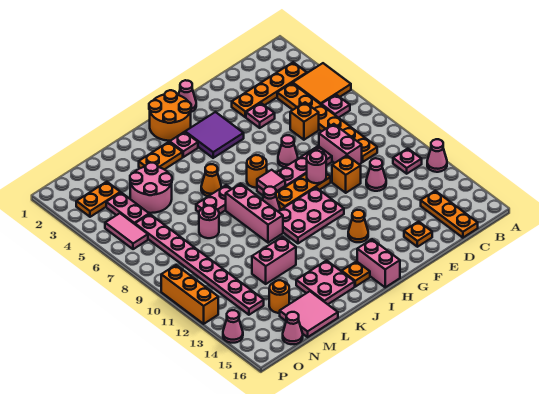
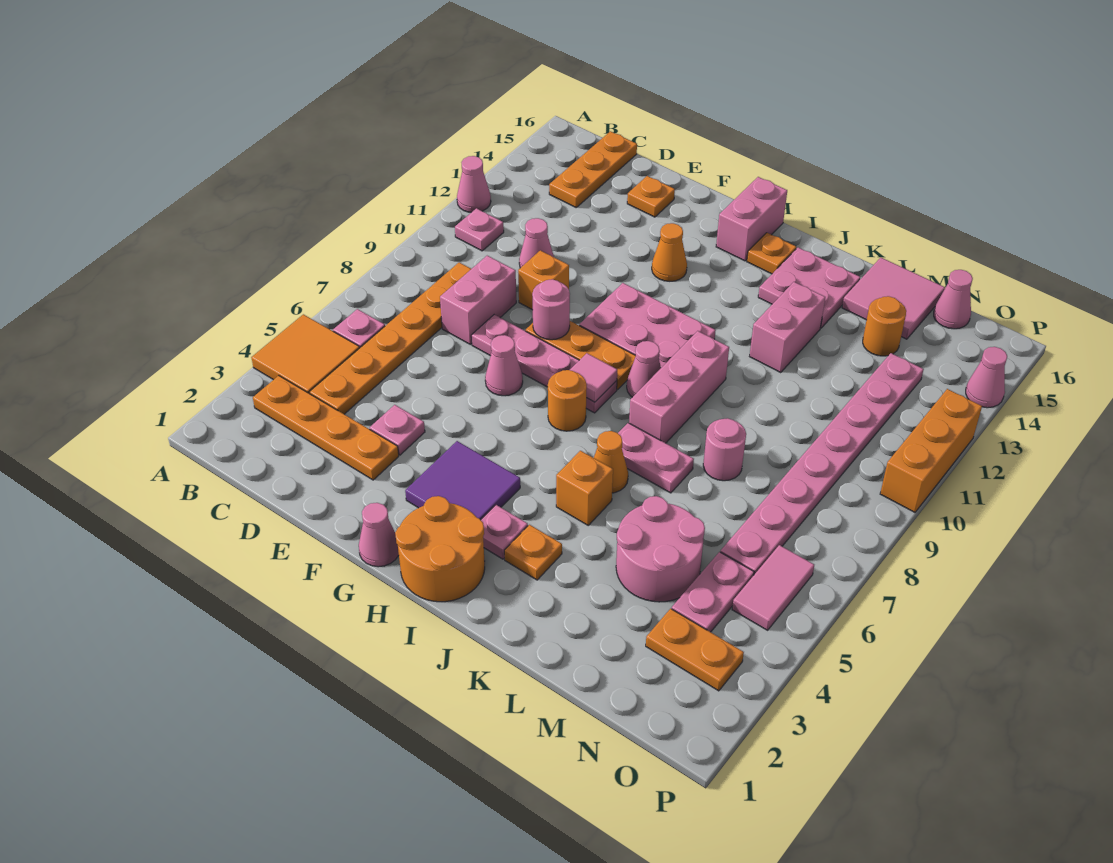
orange brick D6 level 1 -> orange brick J5 level 1
orange plate J3:K3 level 1 -> orange plate J3 level 1
pink brick K12:L12 level 1 -> pink brick K12:K13 level 1

